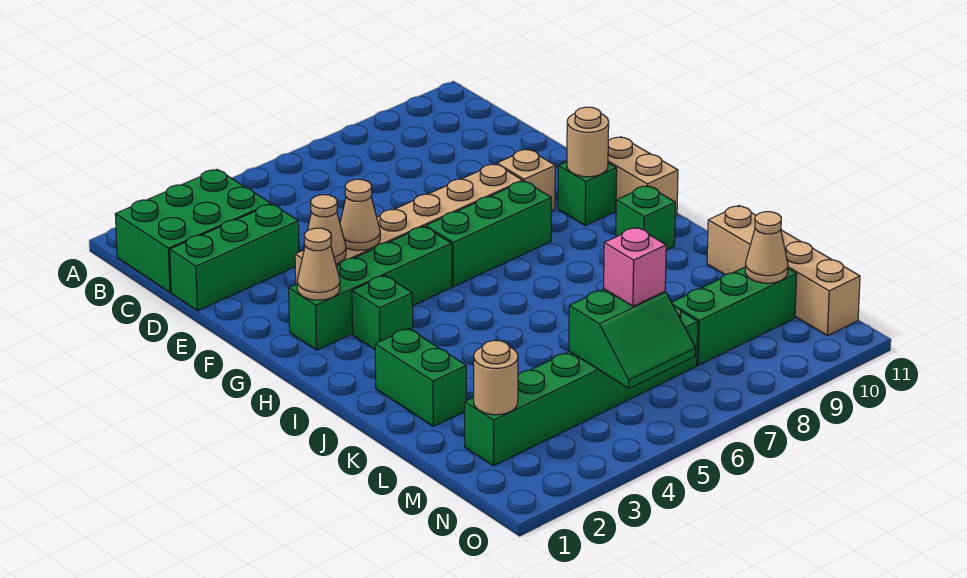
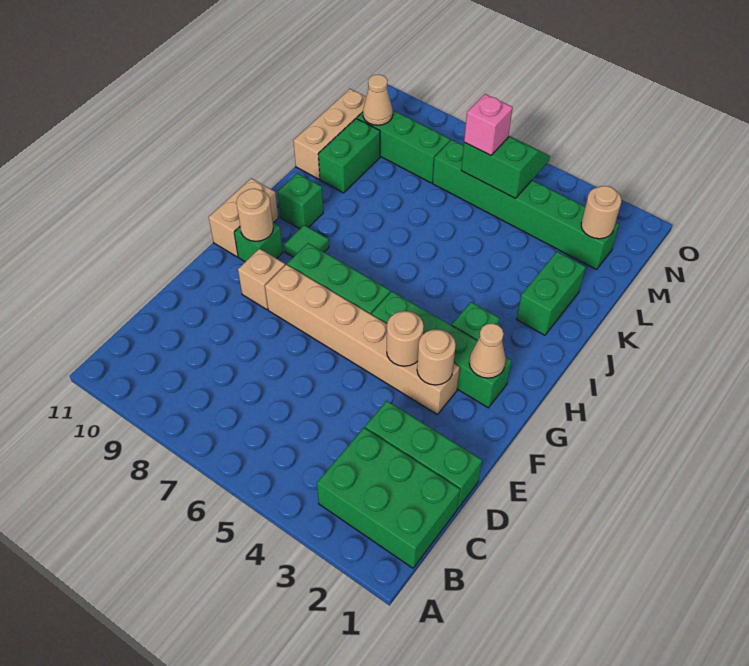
tan cone F3 level 2 -> tan round brick F3 level 2
tan cone F4 level 2 -> tan round brick F4 level 2
none -> green tile H9 level 1
none -> green brick K10:L10 level 1
tan brick K11:N11 level 1 -> tan brick K11:M11 level 1

